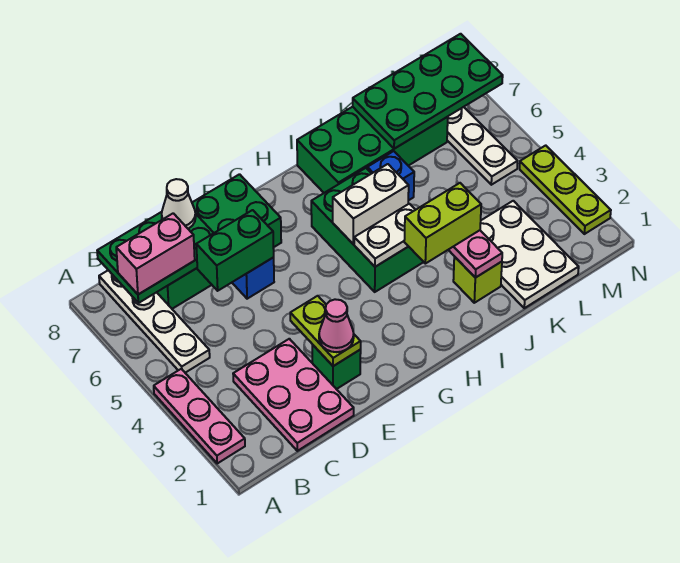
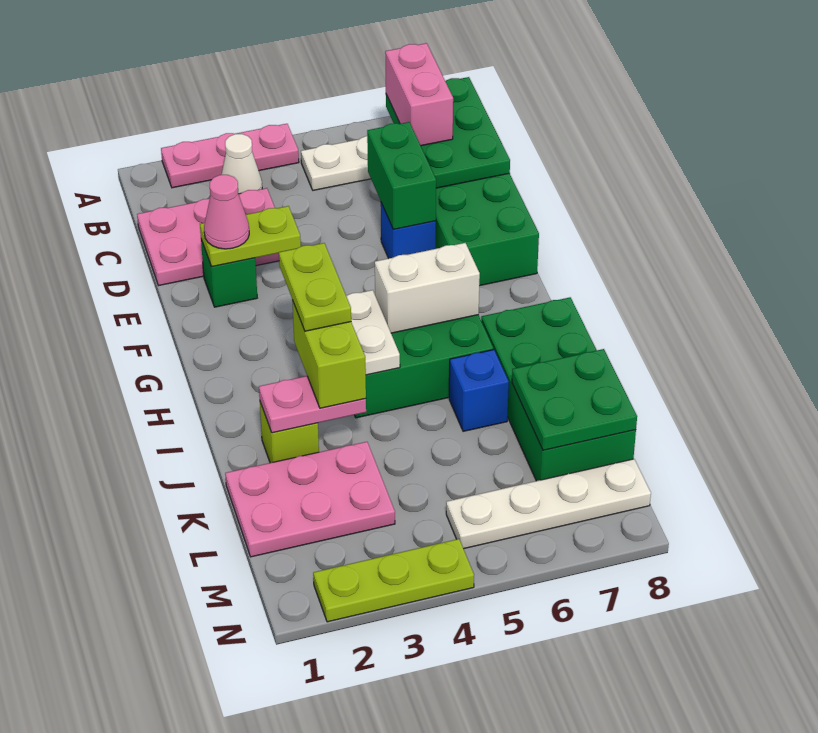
white cone D8 level 3 -> white cone B3 level 1
none -> lime plate H3:I3 level 4
white brick H5:I5 level 2 -> white brick H5:H6 level 2
white plate K1:L3 level 1 -> pink plate K1:L3 level 1
green plate K7:N8 level 2 -> green plate K7:L8 level 2

